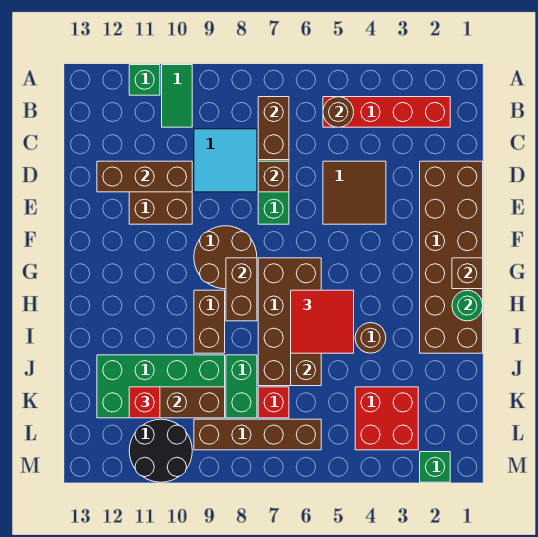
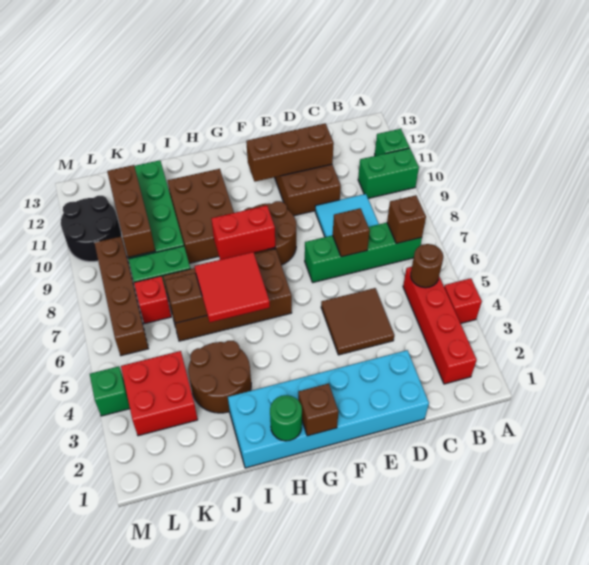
green tile A10:B10 level 1 -> green brick A10:B10 level 1
brown brick B7:C7 level 2 -> brown brick B7 level 2
brown brick D1:I2 level 1 -> cyan brick D1:I2 level 1
brown brick D10:D12 level 2 -> brown brick D11:F11 level 2
brown brick G8:H8 level 2 -> red brick G8:H8 level 2
brown brick H9:I9 level 1 -> brown brick H9:I11 level 1
brown round brick I4 level 1 -> brown round brick I3:J4 level 1
red brick K11 level 3 -> red brick A4 level 1
green brick M2 level 1 -> green brick M4 level 1

